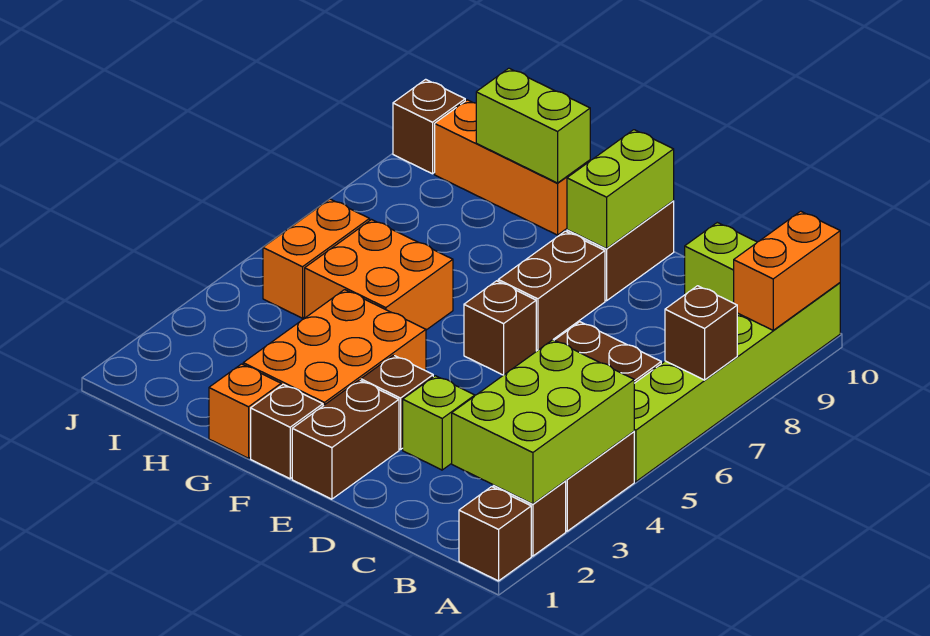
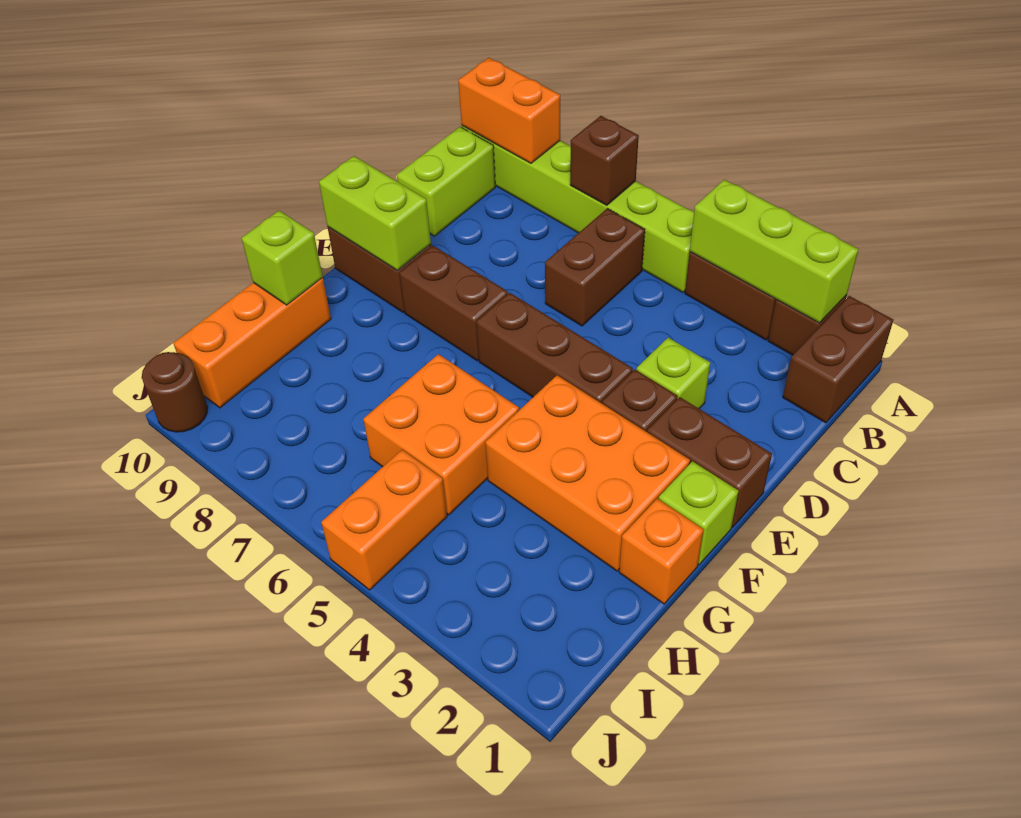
brown brick A1 level 1 -> brown brick A1:B1 level 1
lime brick A2:B4 level 2 -> lime brick A2:A4 level 2
brown brick E6 level 1 -> brown brick E4:E6 level 1
brown brick F1 level 1 -> lime brick F1 level 1
lime brick G10:H10 level 2 -> lime brick G10 level 2
orange brick I5:I6 level 1 -> orange brick I5:J5 level 1
brown brick J10 level 1 -> brown round brick J10 level 1

